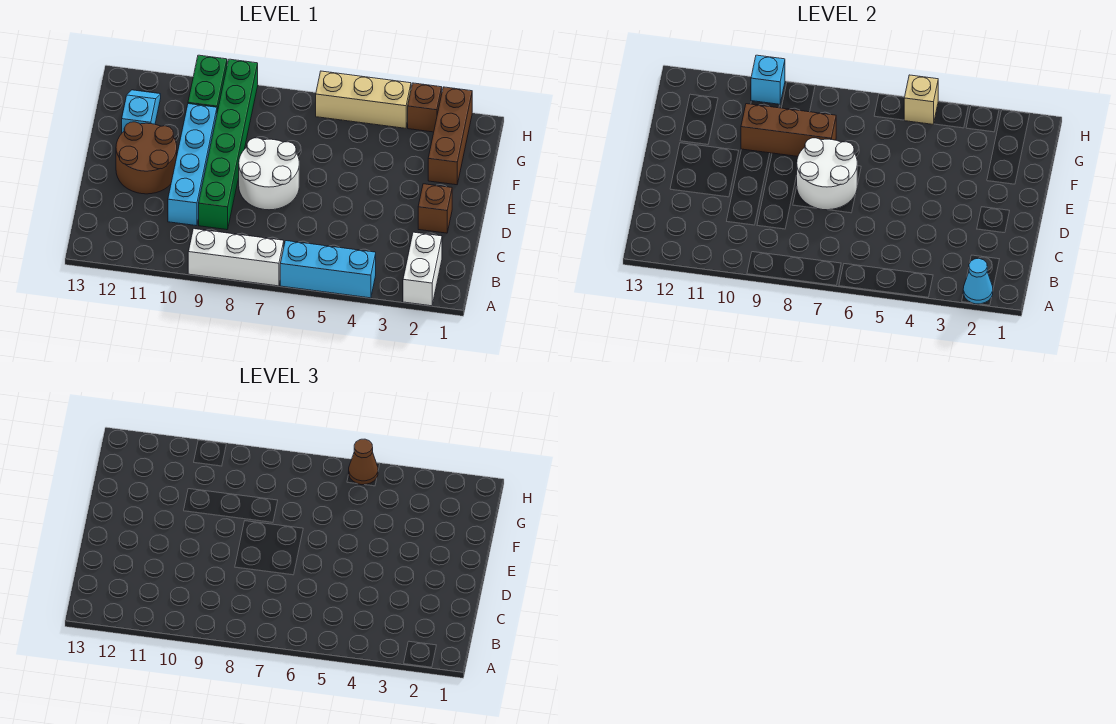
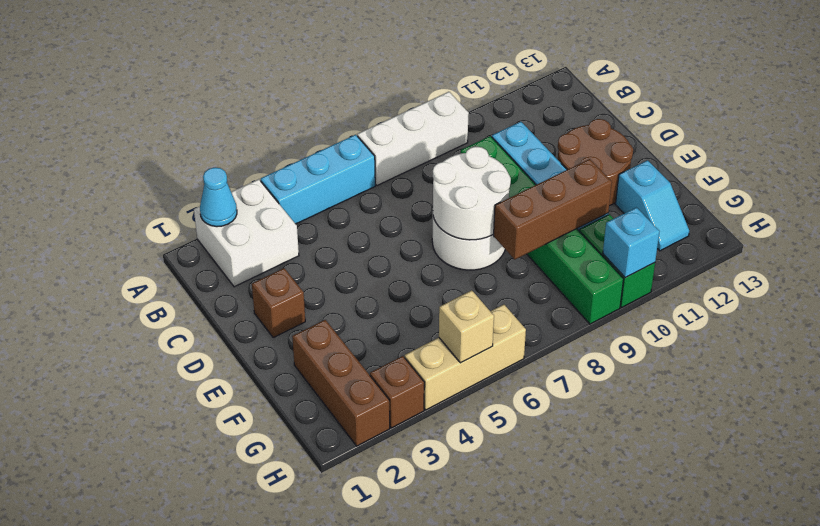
white brick A2:B2 level 1 -> white brick A2:B3 level 1
brown cone H5 level 3 -> none

